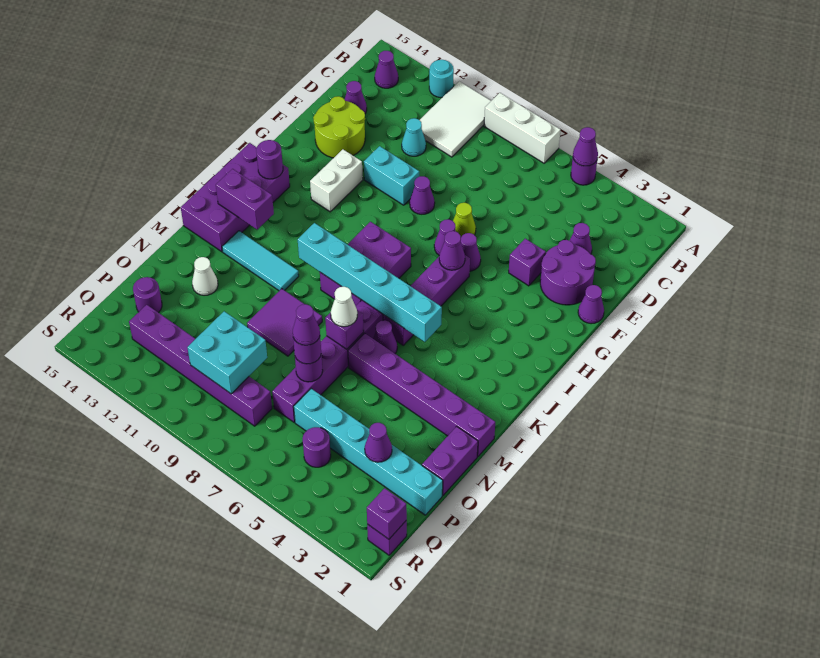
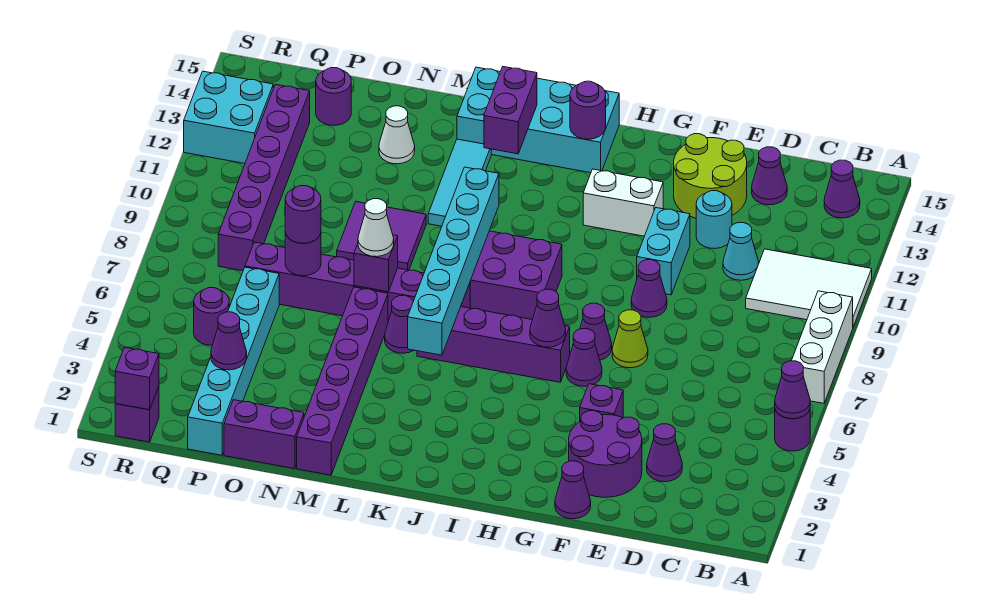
cyan round brick A12 level 1 -> cyan round brick E12 level 1
purple brick I14:L15 level 1 -> cyan brick I14:L15 level 1
purple cone O7 level 4 -> none
cyan brick P9:Q10 level 2 -> cyan brick R12:S13 level 1

